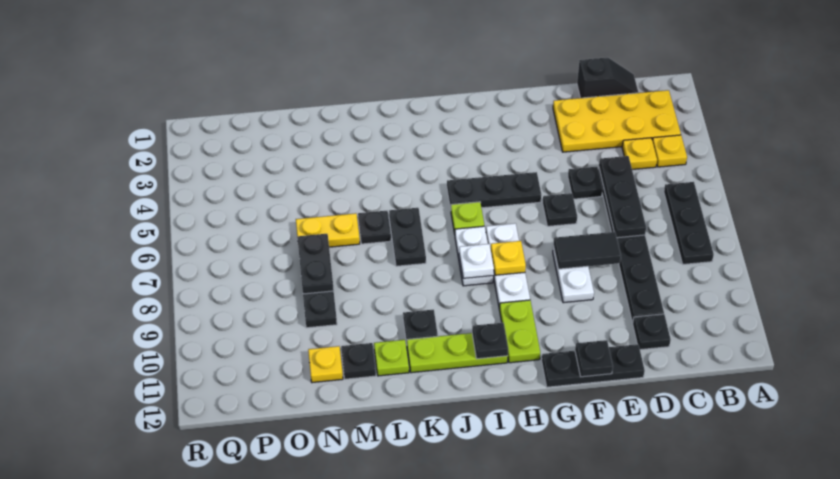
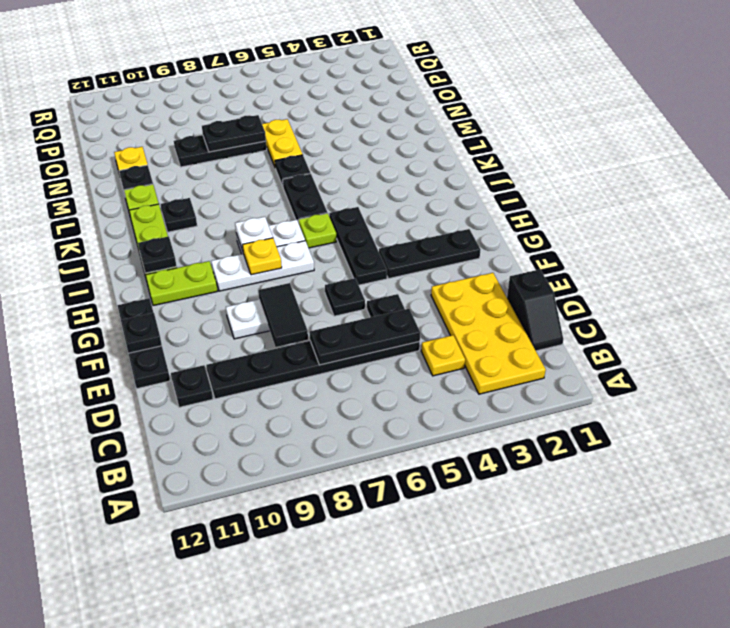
yellow plate B4 level 1 -> none
black plate B6:B8 level 1 -> black plate G2:G4 level 1
black plate K6:K7 level 1 -> black plate J6:K6 level 1

